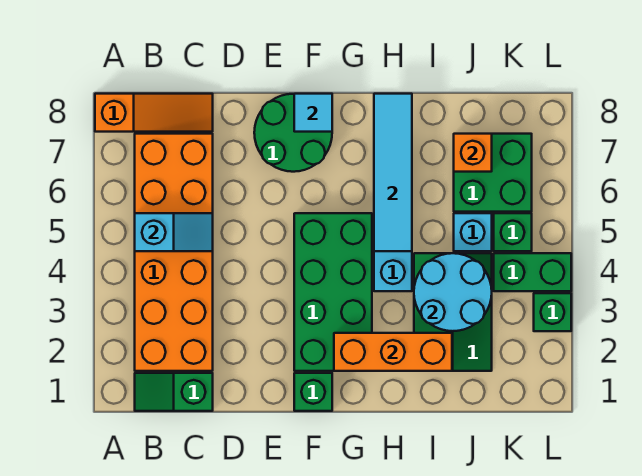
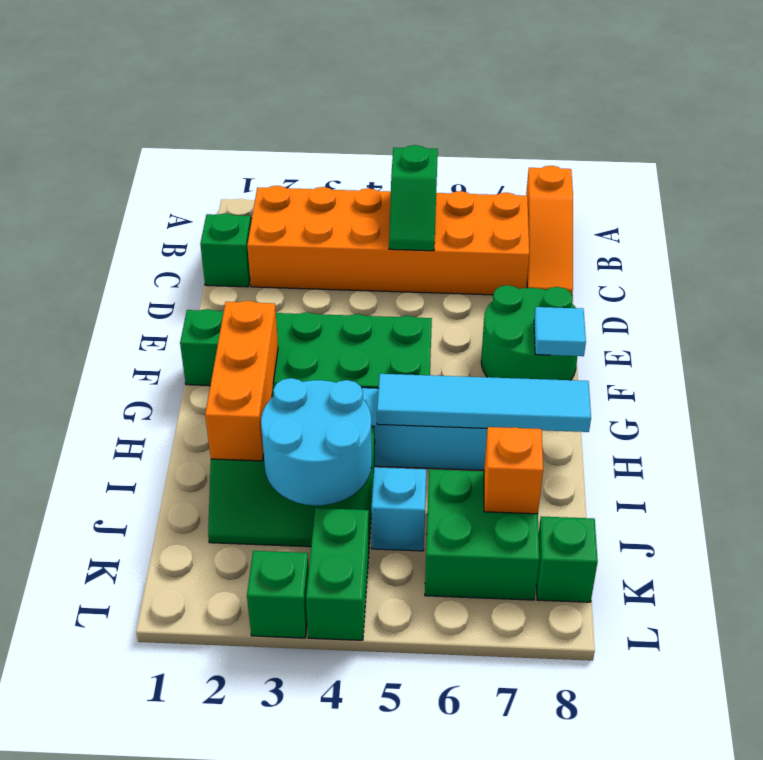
cyan slope B5:C5 level 2 top B -> green slope B5:C5 level 2 top B
green brick K5 level 1 -> green brick K8 level 1

